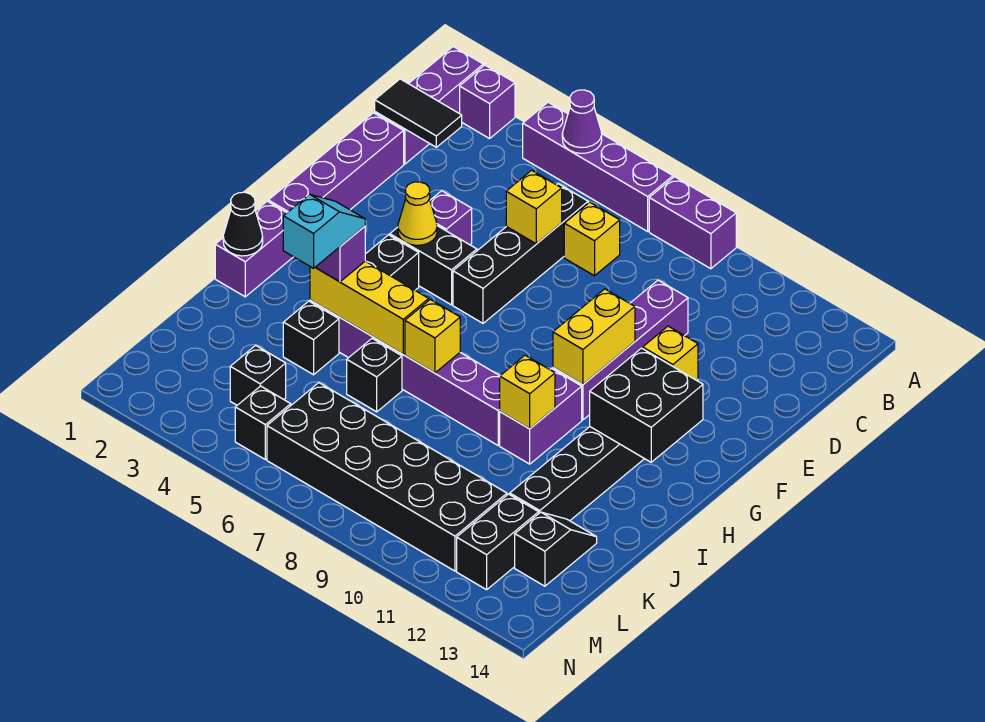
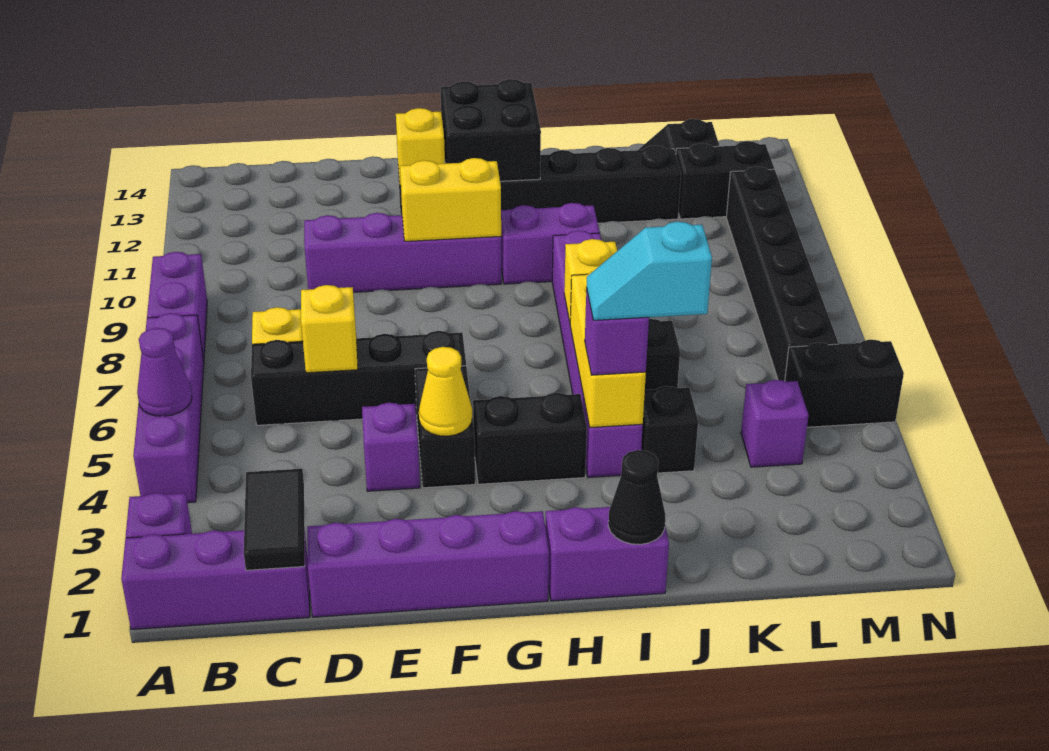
yellow brick I10 level 2 -> none
black brick L4 level 1 -> purple brick L4 level 1
black brick L6:M11 level 1 -> black brick M6:M11 level 1
black brick M5 level 1 -> black brick M5:N5 level 1

